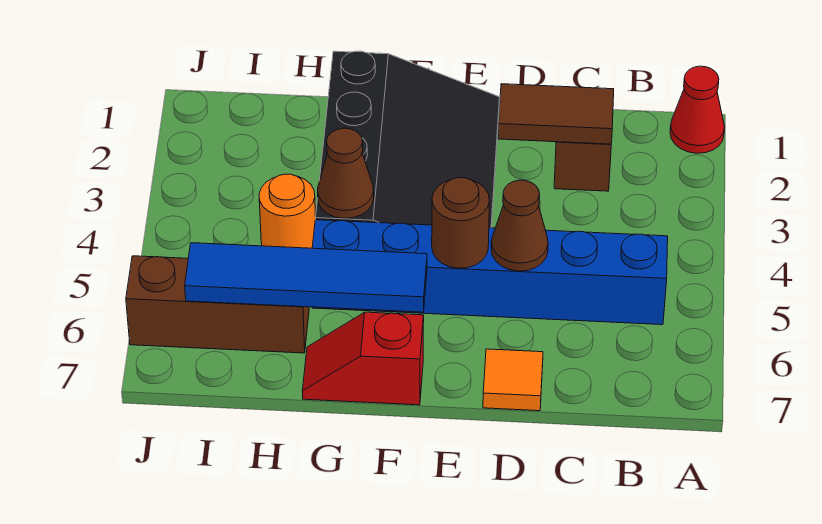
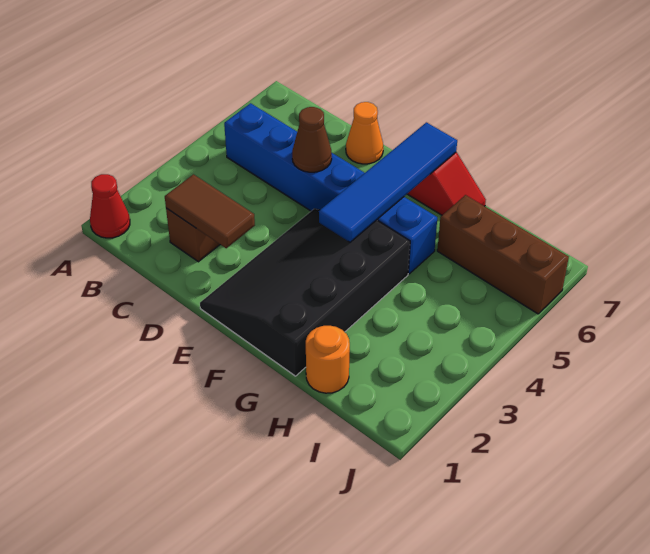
orange tile D7 level 1 -> orange cone D7 level 1
brown round brick E5 level 2 -> none
blue tile F6:I6 level 2 -> blue tile F4:F7 level 2
brown cone G4 level 2 -> none
orange round brick H4 level 1 -> orange round brick H1 level 1

